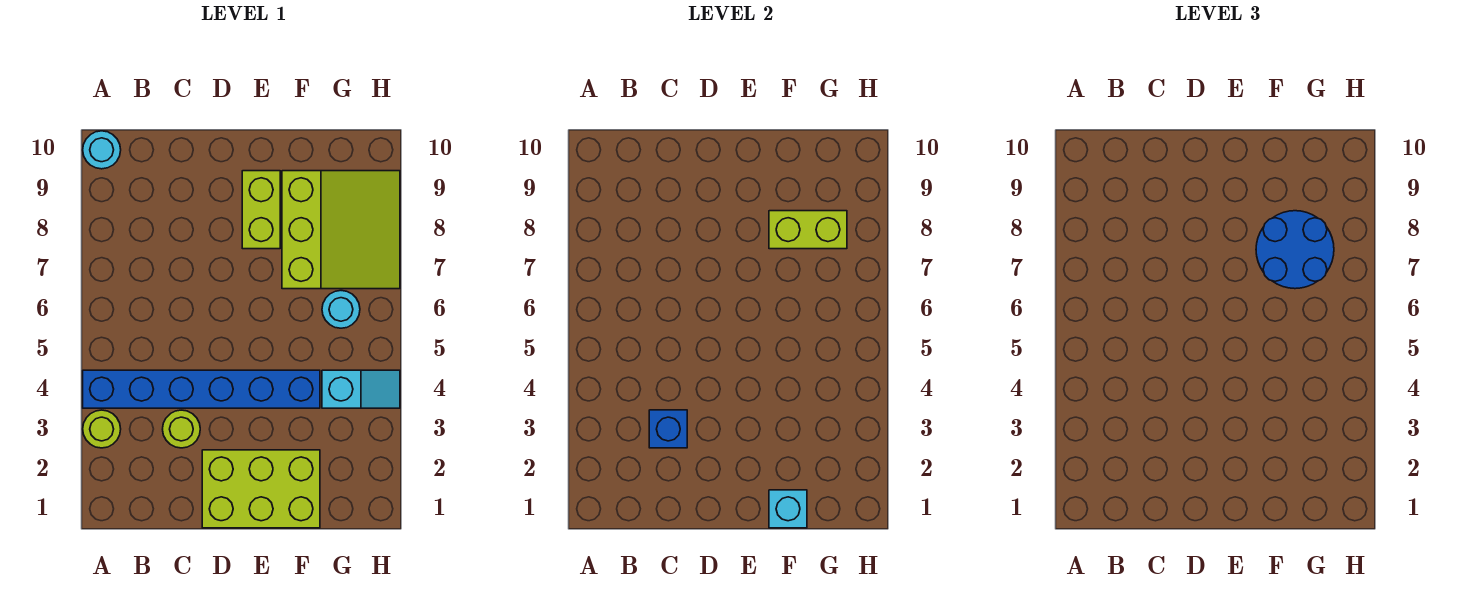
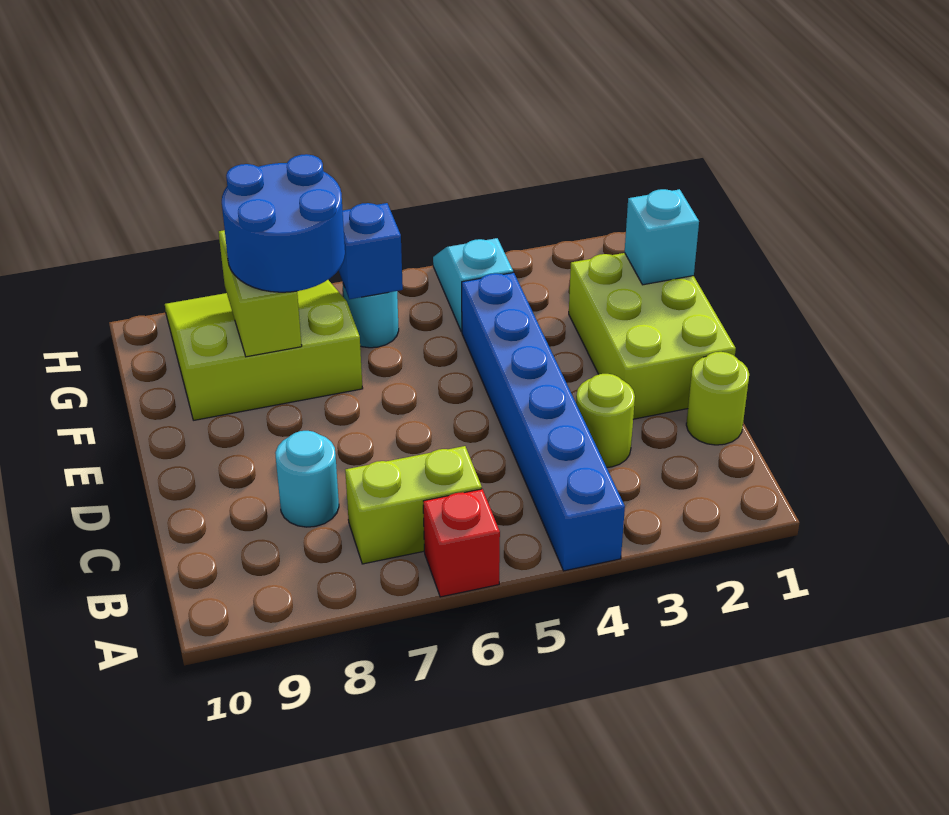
lime round brick A3 level 1 -> lime round brick C1 level 1
none -> red brick A6 level 1
cyan round brick A10 level 1 -> cyan round brick C8 level 1
blue brick C3 level 2 -> blue brick G6 level 2
lime brick E8:E9 level 1 -> lime brick B6:B7 level 1

